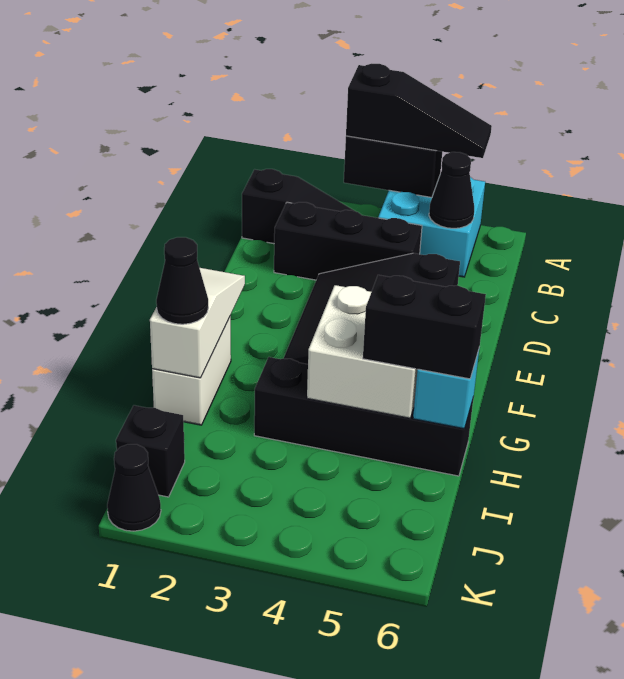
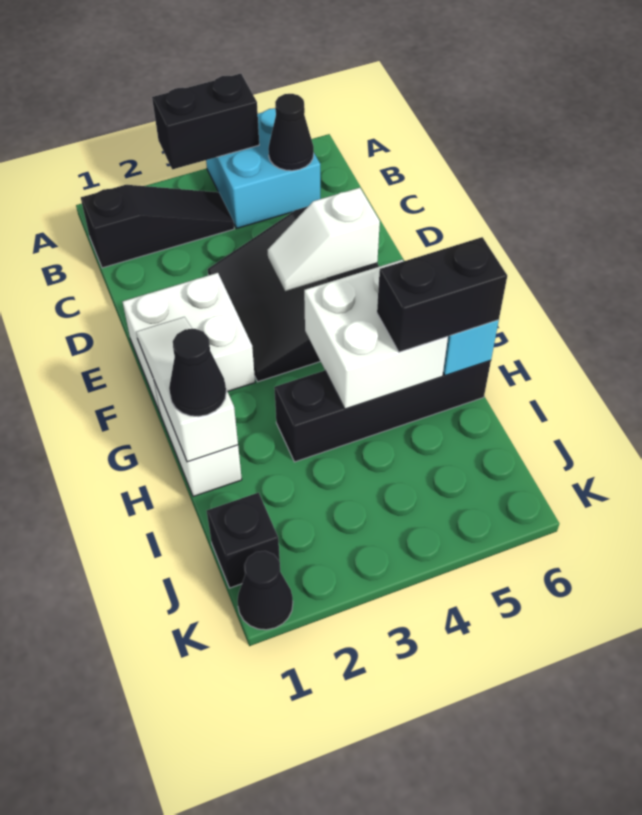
black slope A3:A5 level 3 top 3 -> none
black brick C2:C4 level 1 -> none
none -> white brick E1:F2 level 1
none -> white slope E4:E5 level 2 top 5

